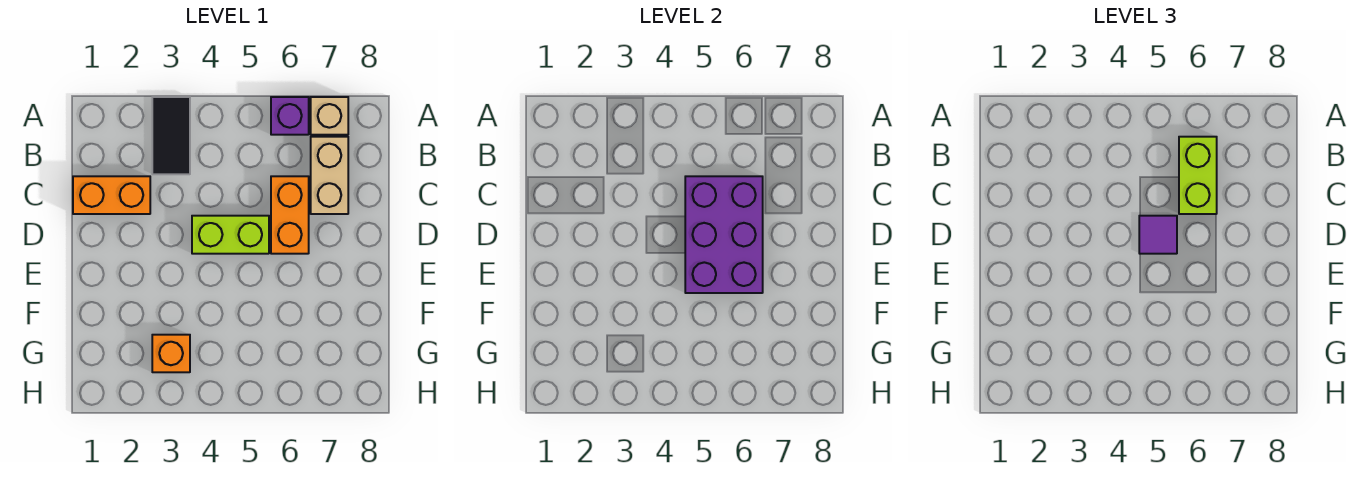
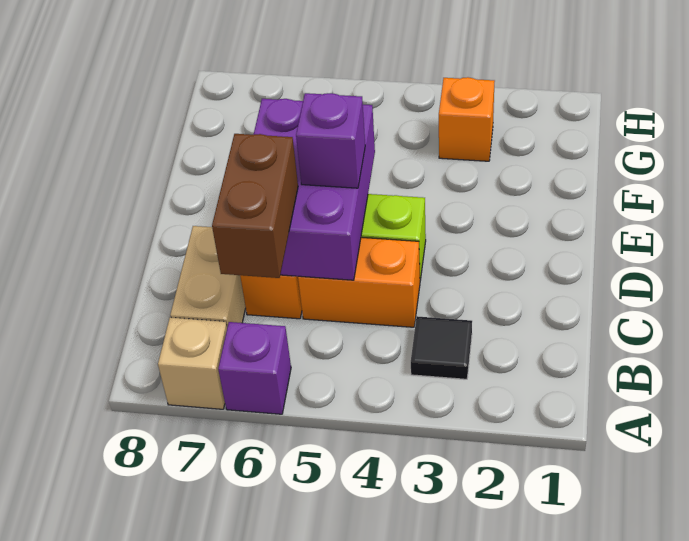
black tile A3:B3 level 1 -> black tile B3 level 1
lime brick B6:C6 level 3 -> brown brick B6:C6 level 3
orange brick C1:C2 level 1 -> orange brick C4:C5 level 1
purple tile D5 level 3 -> purple brick D5 level 3

